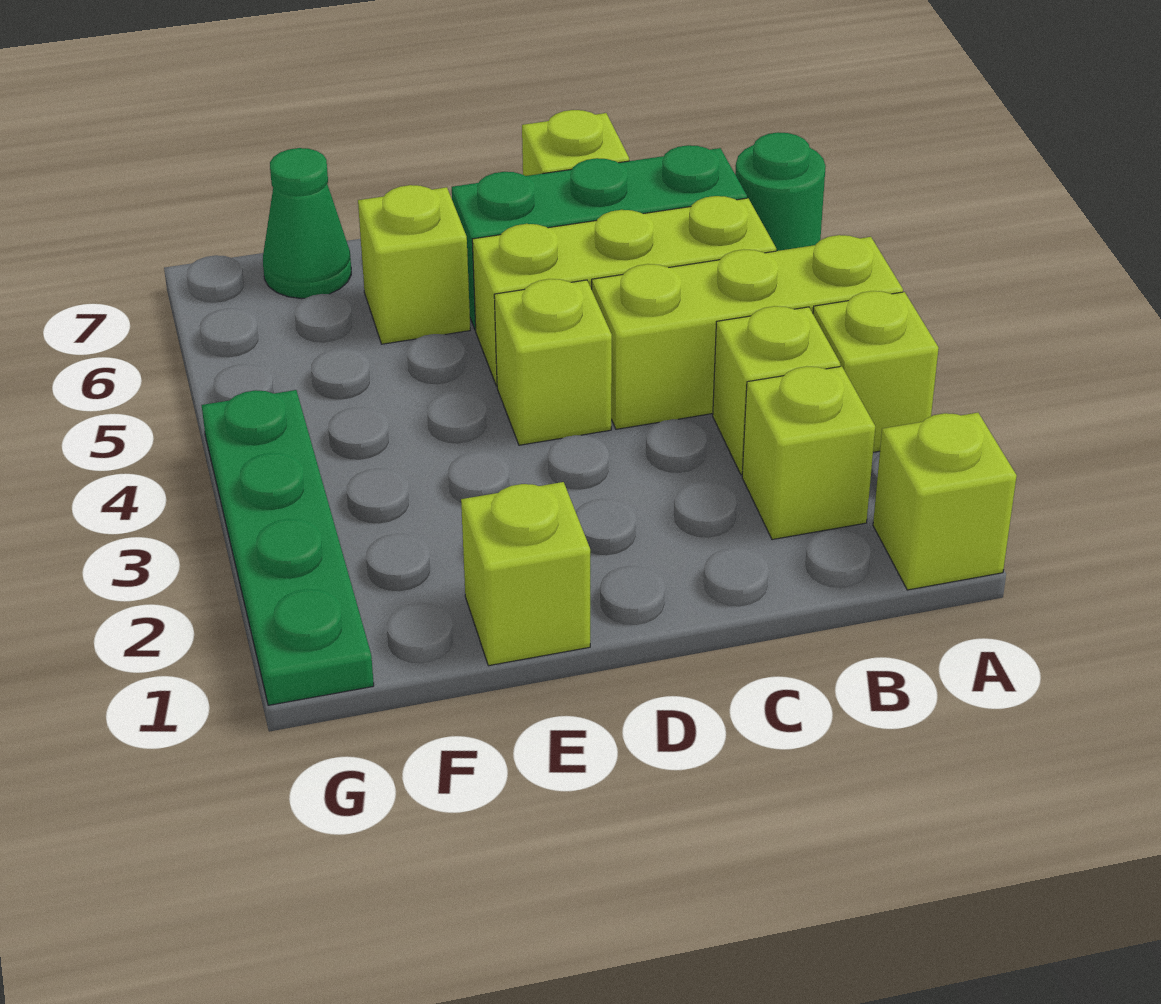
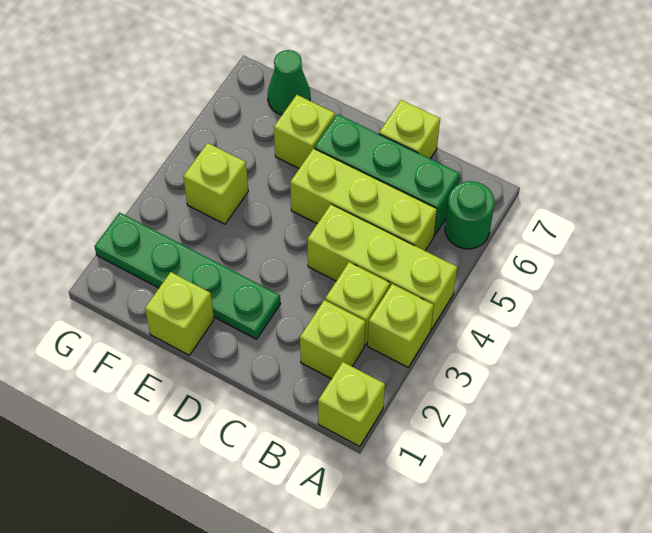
lime brick D4 level 1 -> lime brick F4 level 1
green plate G1:G4 level 1 -> green plate D2:G2 level 1

